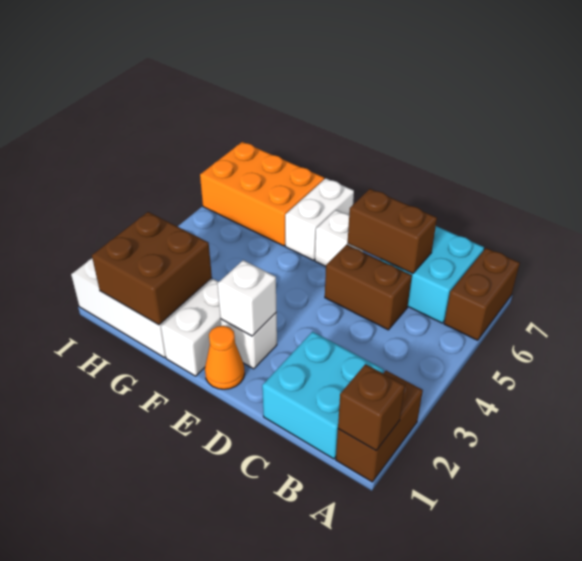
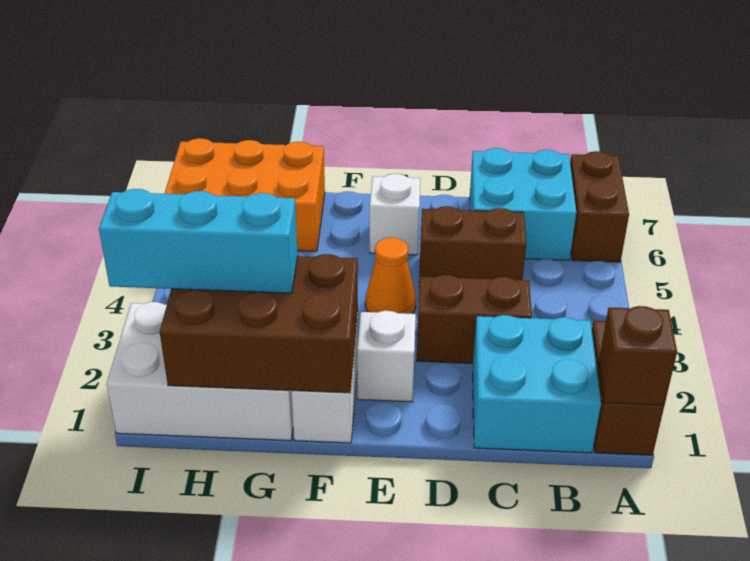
brown brick C6:D6 level 2 -> brown brick C3:D3 level 1
orange cone E1 level 1 -> orange cone E4 level 1
white brick E2 level 2 -> none
white brick F6:F7 level 1 -> none
brown brick G1:H2 level 2 -> brown brick F1:H2 level 2
none -> cyan brick G2:I2 level 3

